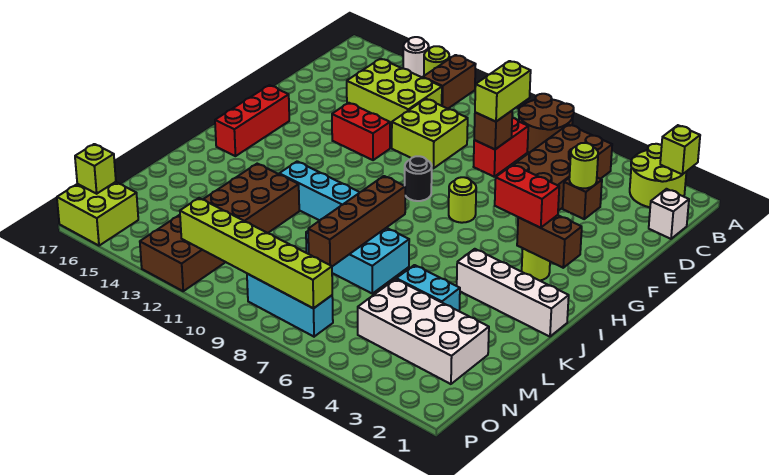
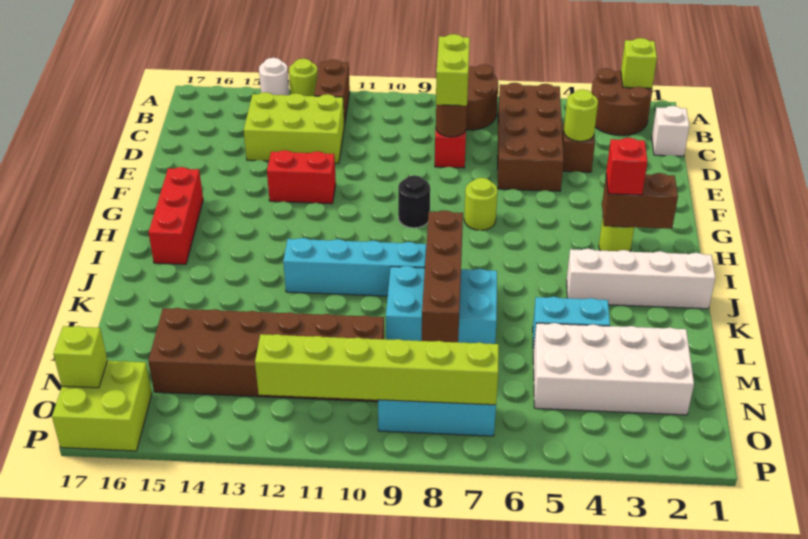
lime round brick A2:B3 level 1 -> brown round brick A2:B3 level 1
brown brick D8 level 2 -> brown round brick D8 level 2
lime brick D10:E11 level 1 -> none
red brick H3:H4 level 3 -> red brick H3 level 3
brown brick K12:P13 level 1 -> brown brick M10:N15 level 1

